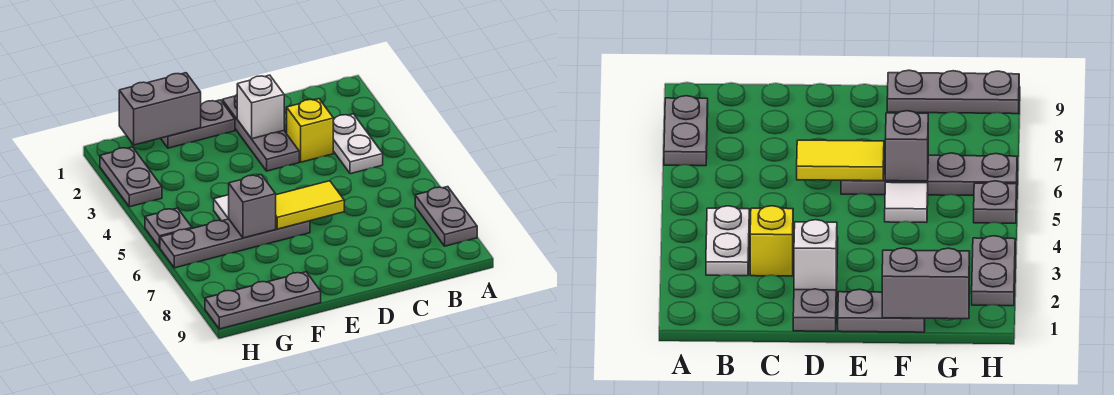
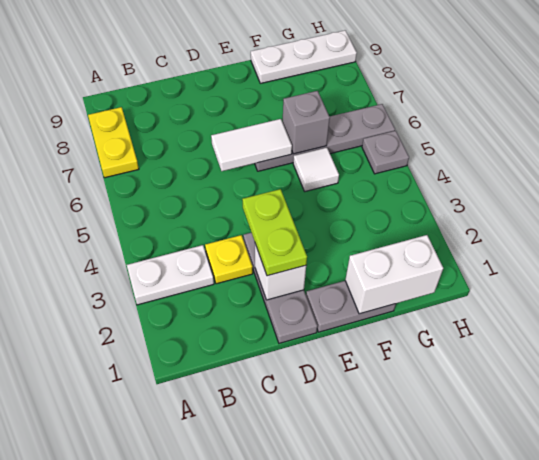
grey plate A7:A8 level 1 -> yellow plate A7:A8 level 1
white plate B3:B4 level 1 -> white plate A3:B3 level 1
yellow brick C3 level 1 -> yellow plate C3 level 1
none -> lime plate D2:D3 level 3
yellow tile D6:E6 level 2 -> white tile D6:E6 level 2
grey brick F1:G1 level 2 -> white brick F1:G1 level 2
grey plate F9:H9 level 1 -> white plate F9:H9 level 1
grey plate H2:H3 level 1 -> none

